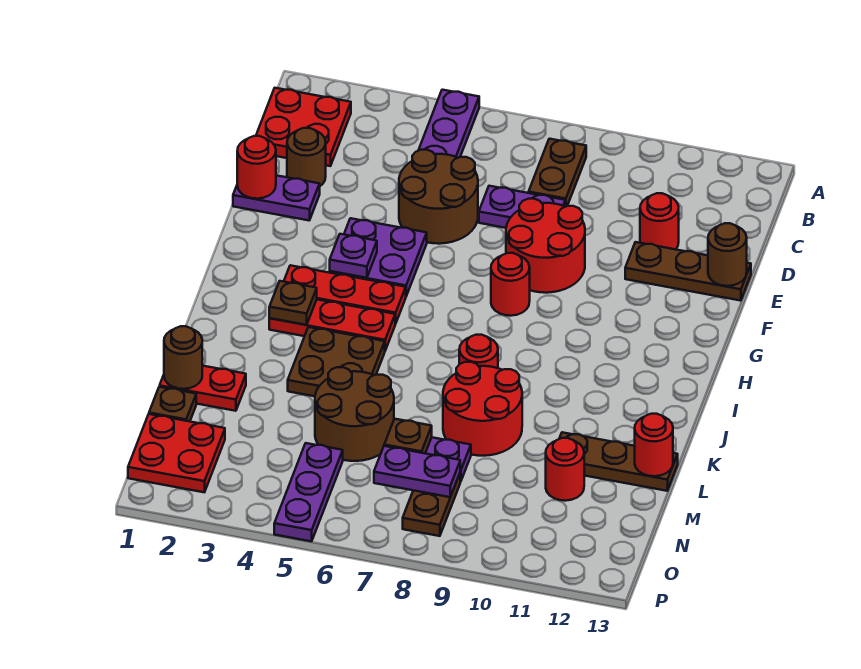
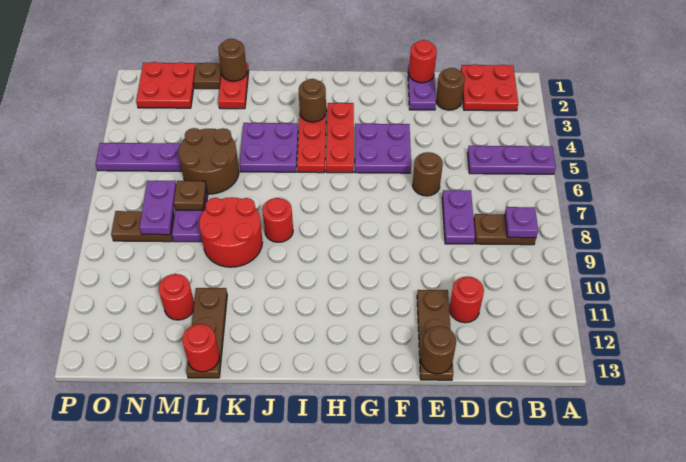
brown round brick D5:E6 level 1 -> brown round brick E6 level 1
red round brick E8:F9 level 1 -> none
purple plate G4 level 2 -> purple plate B8 level 2
red round brick G8 level 1 -> none
brown plate I3 level 2 -> brown round brick I3 level 2
brown plate J4:K5 level 1 -> purple plate J4:K5 level 1

